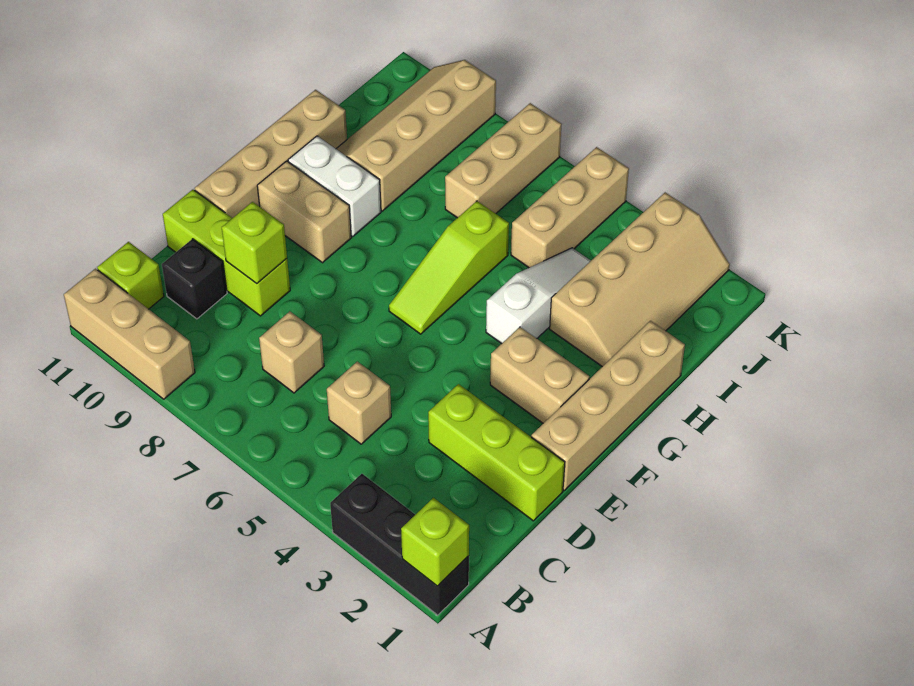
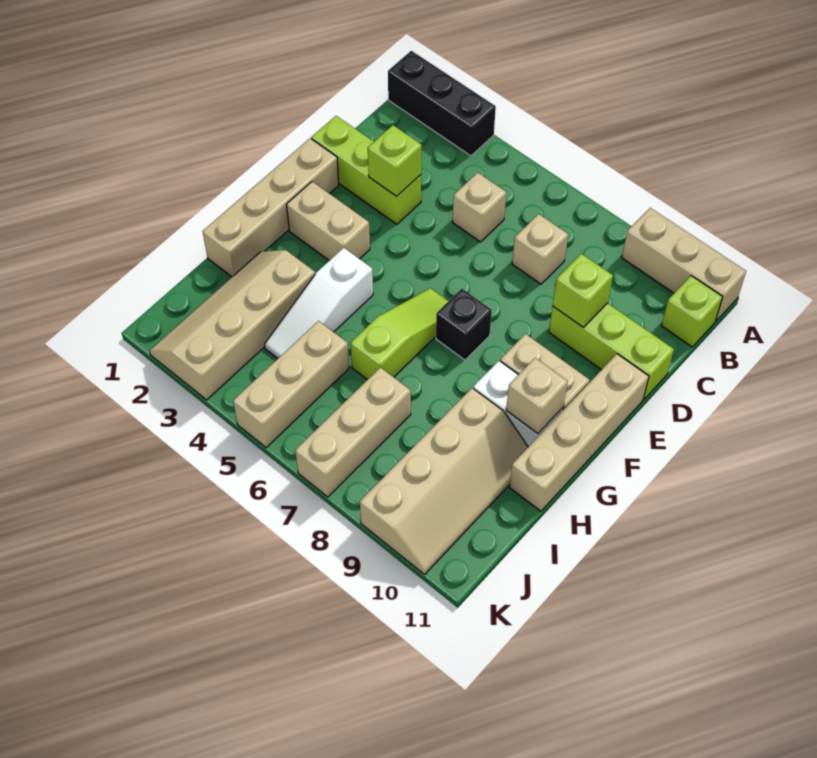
lime brick A1 level 2 -> lime brick D3 level 2
black brick C10 level 1 -> black brick F7 level 1
none -> tan brick G10 level 2

